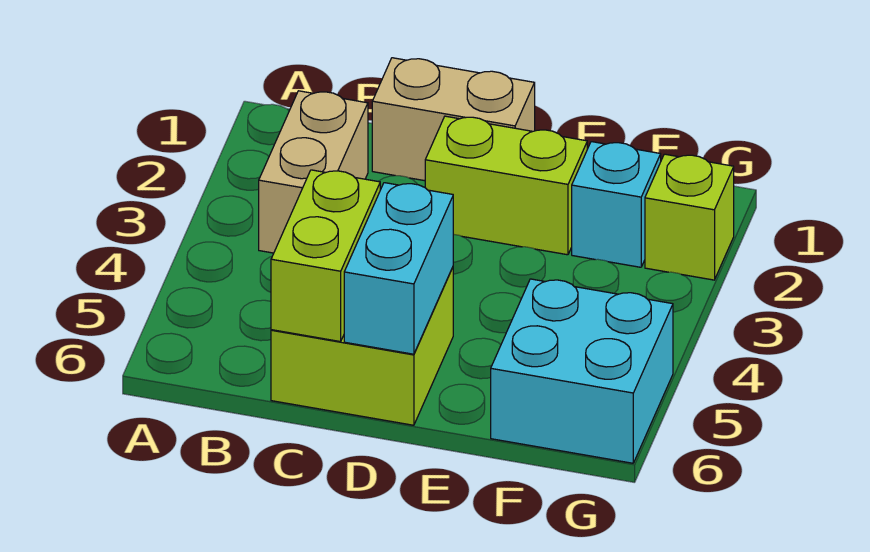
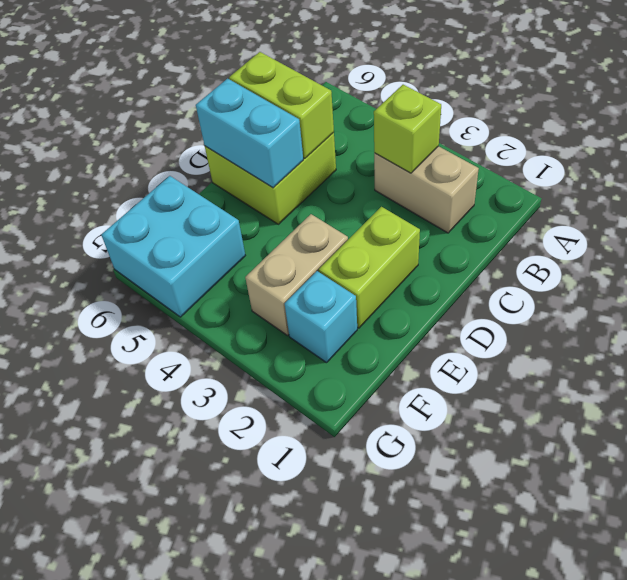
tan brick C1:D1 level 1 -> tan brick E3:F3 level 1
lime brick G2 level 1 -> lime brick B3 level 2

